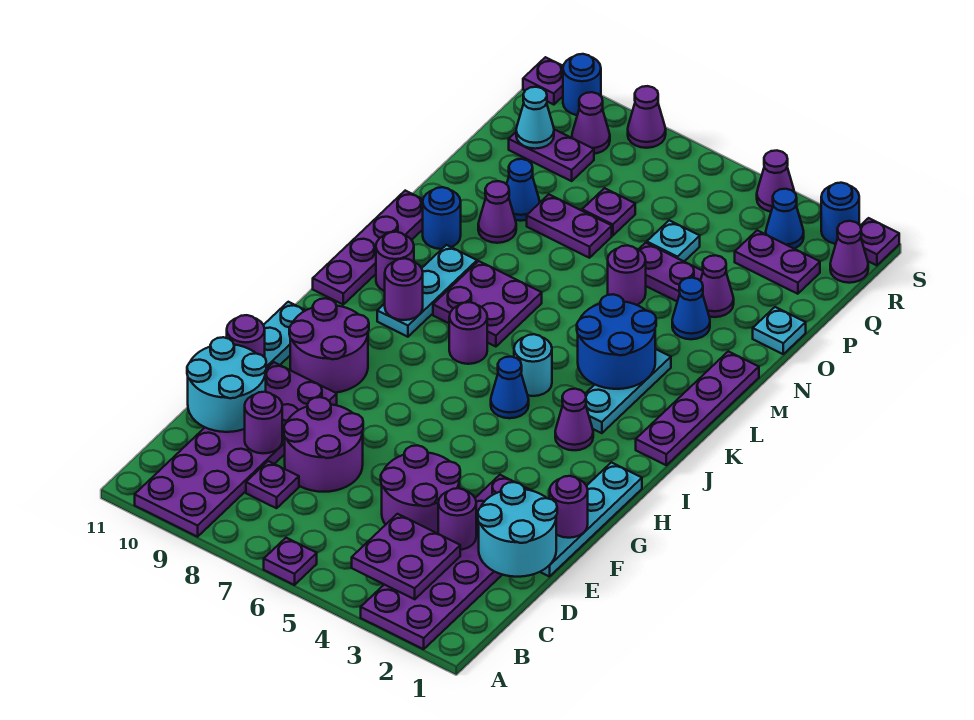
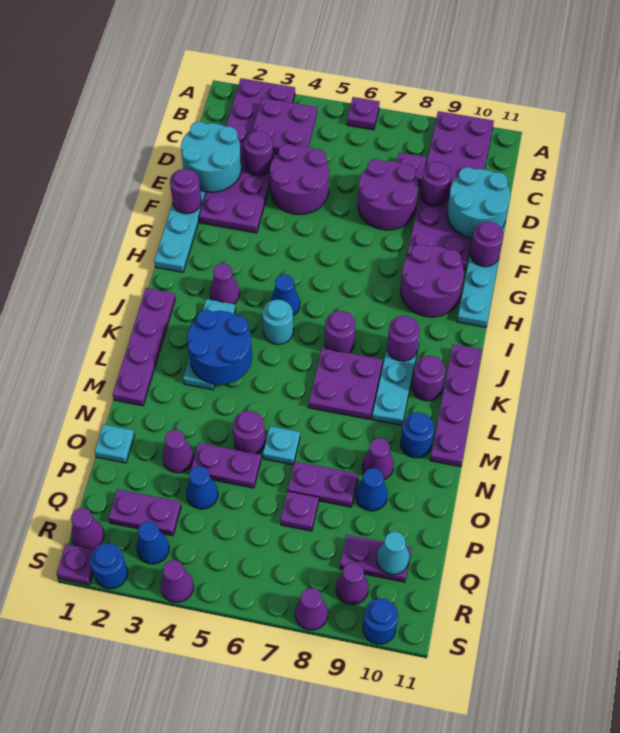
blue cone N3 level 1 -> blue cone P4 level 1
cyan plate P5 level 1 -> cyan plate N6 level 1
purple plate S11 level 1 -> none

